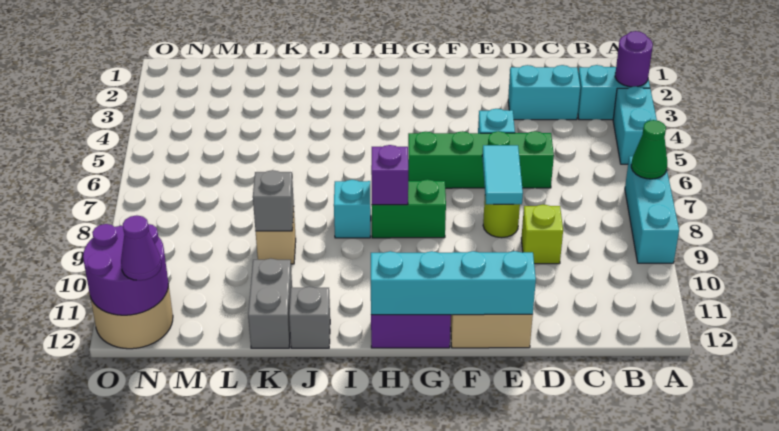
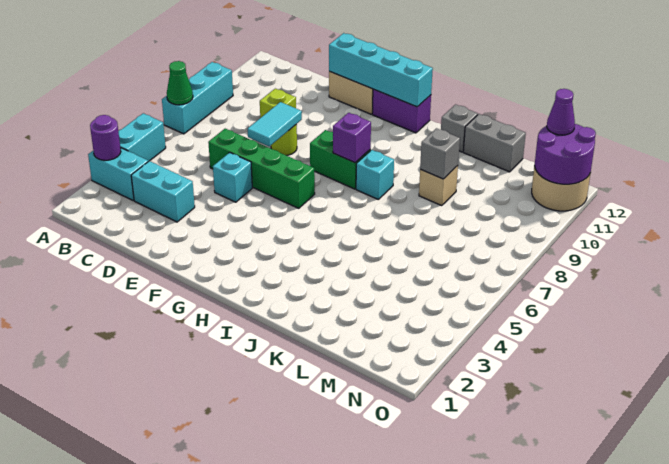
grey brick K11:K12 level 1 -> grey brick K12:L12 level 1

